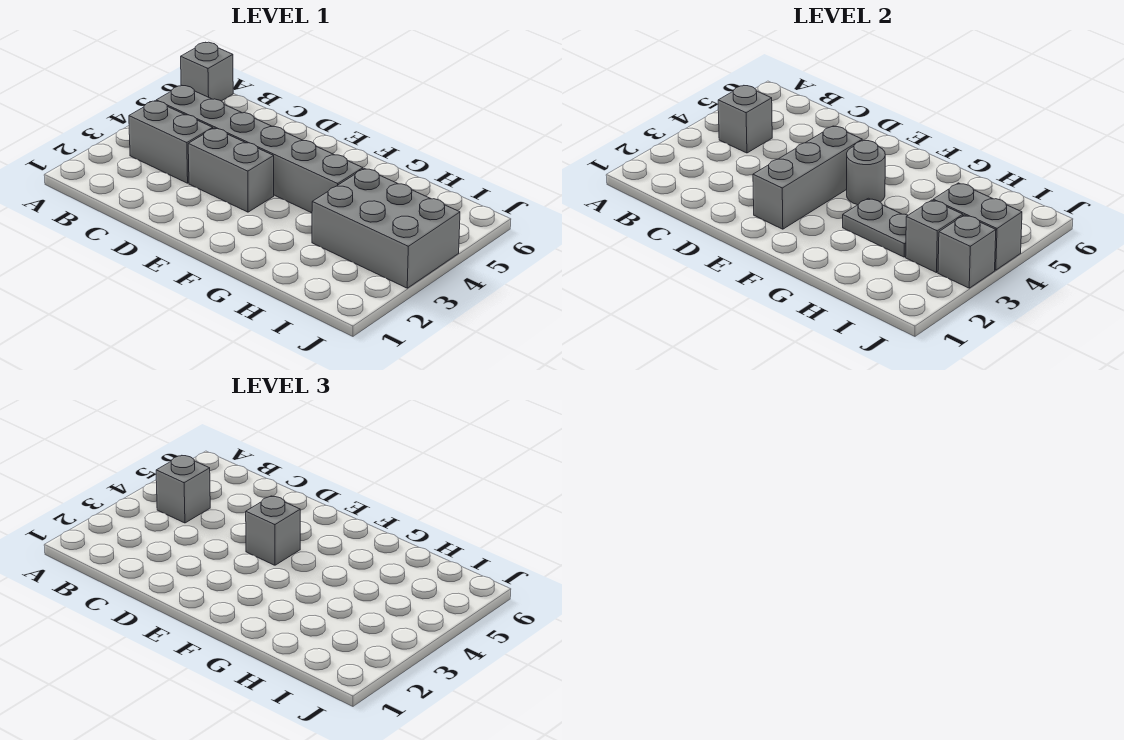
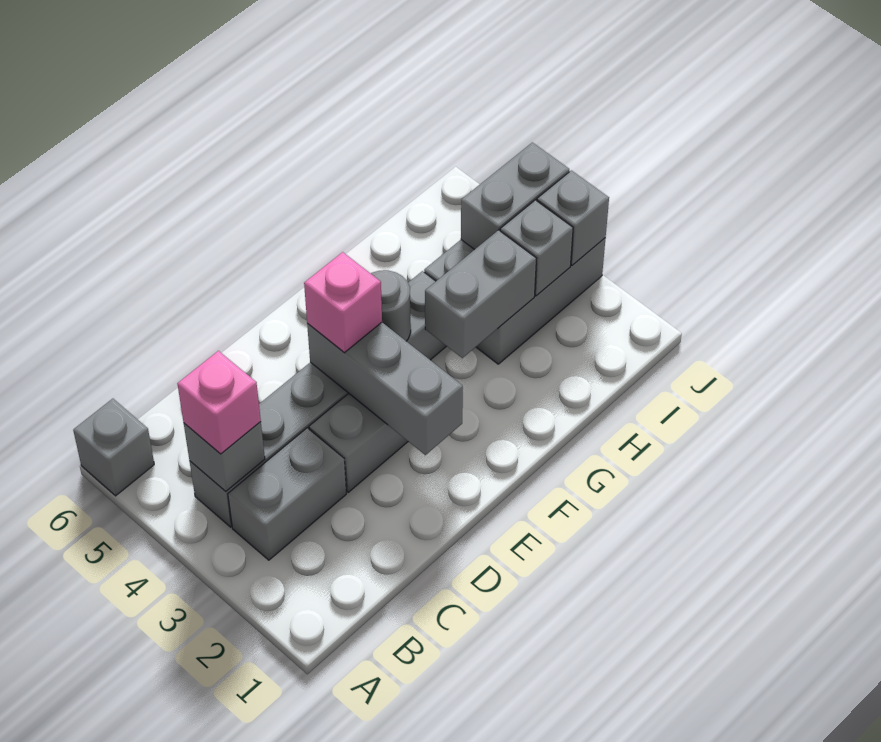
grey brick B4 level 3 -> pink brick B4 level 3
grey brick E4 level 3 -> pink brick E4 level 3
grey plate G3:H3 level 2 -> grey brick G3:H3 level 2

